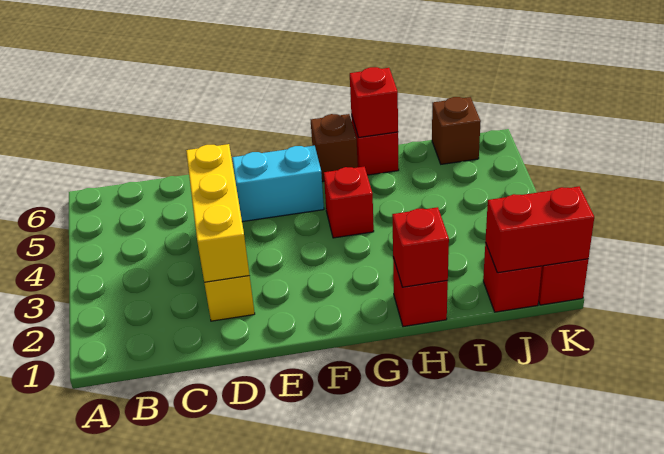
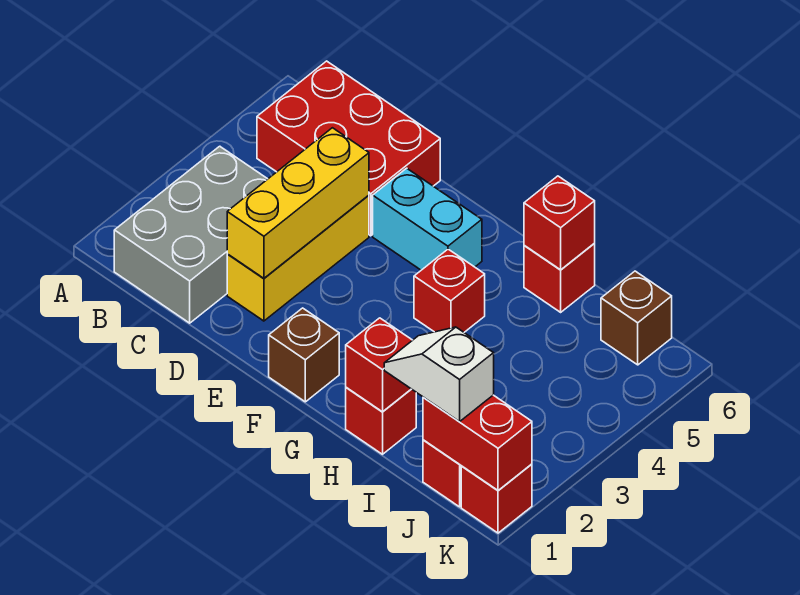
none -> grey brick B1:C3 level 1
none -> red brick B5:D6 level 1
brown brick G6 level 1 -> brown brick F1 level 1
none -> white slope I1:J1 level 3 top J

